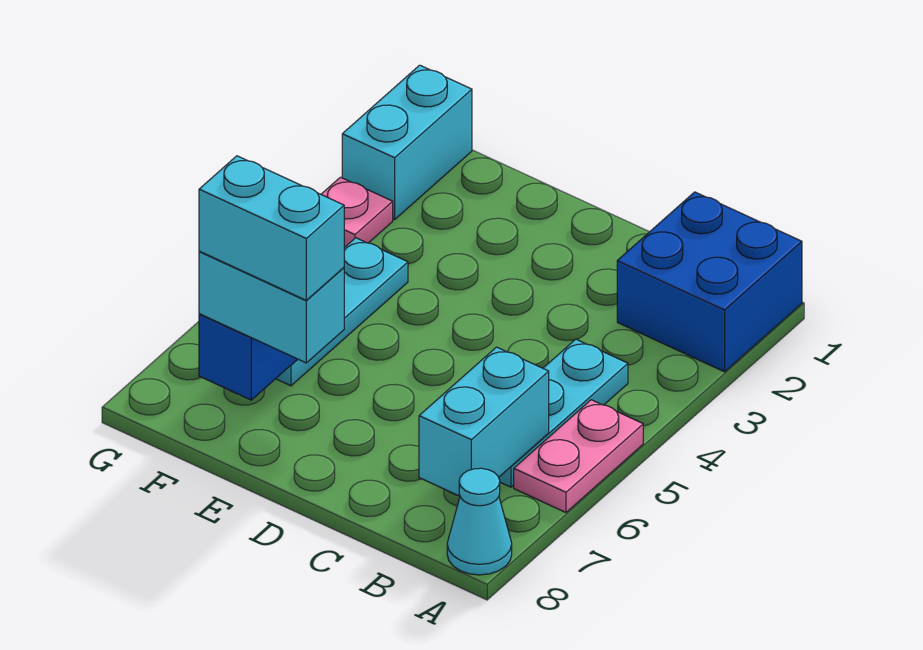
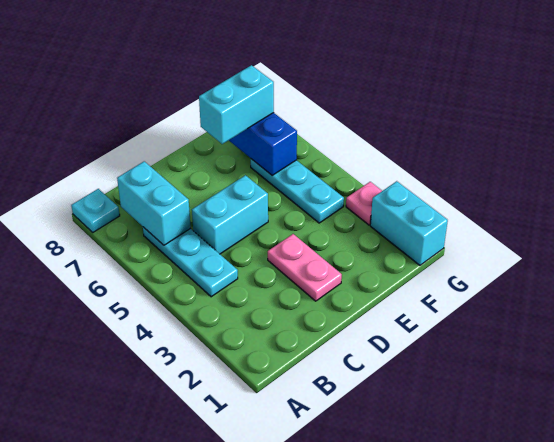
blue brick A1:B2 level 1 -> none
pink plate A5:A6 level 1 -> pink plate D2:D3 level 1
cyan cone A8 level 1 -> cyan plate A8 level 1
cyan brick E7:F7 level 4 -> cyan brick C5:D5 level 1

